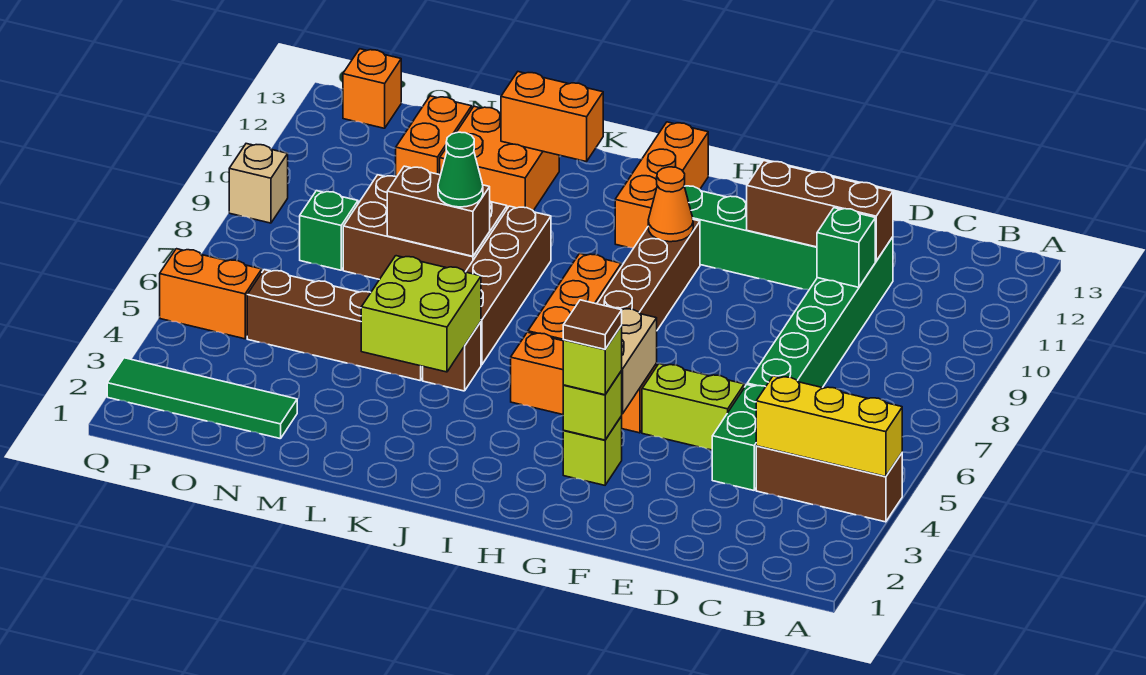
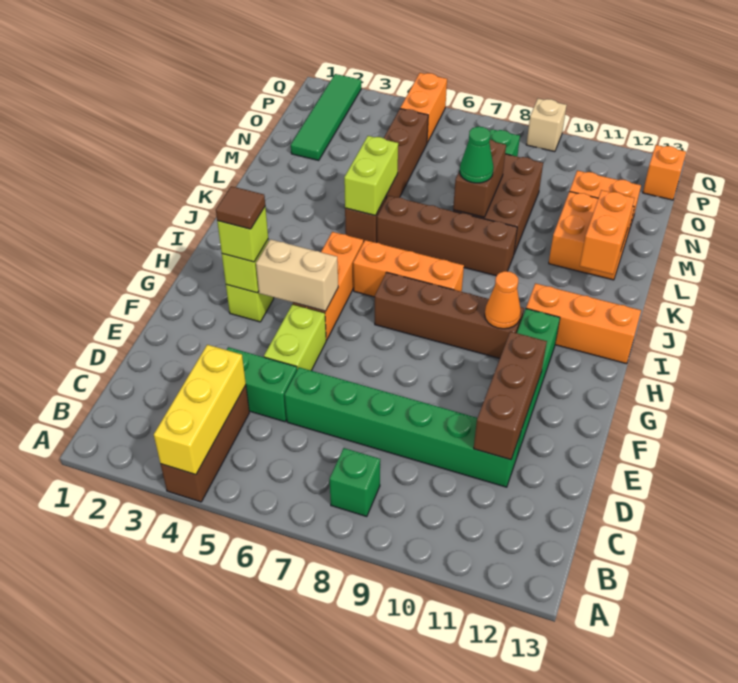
green brick D10 level 2 -> green brick B8 level 1
lime brick K4:L5 level 2 -> lime brick K5:L5 level 2

